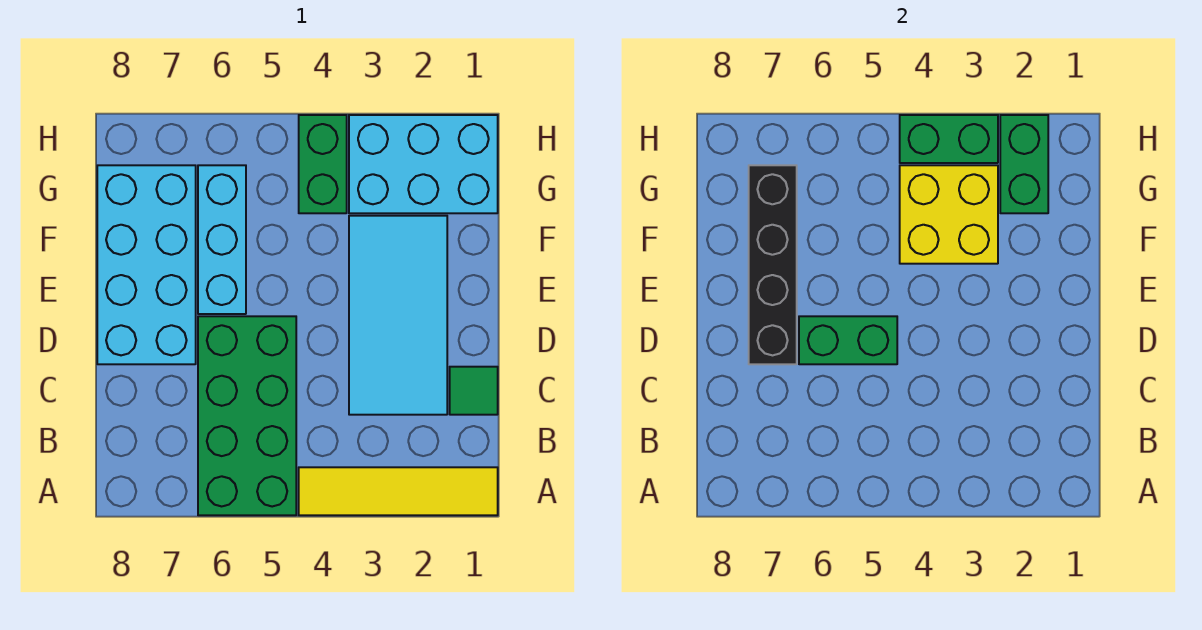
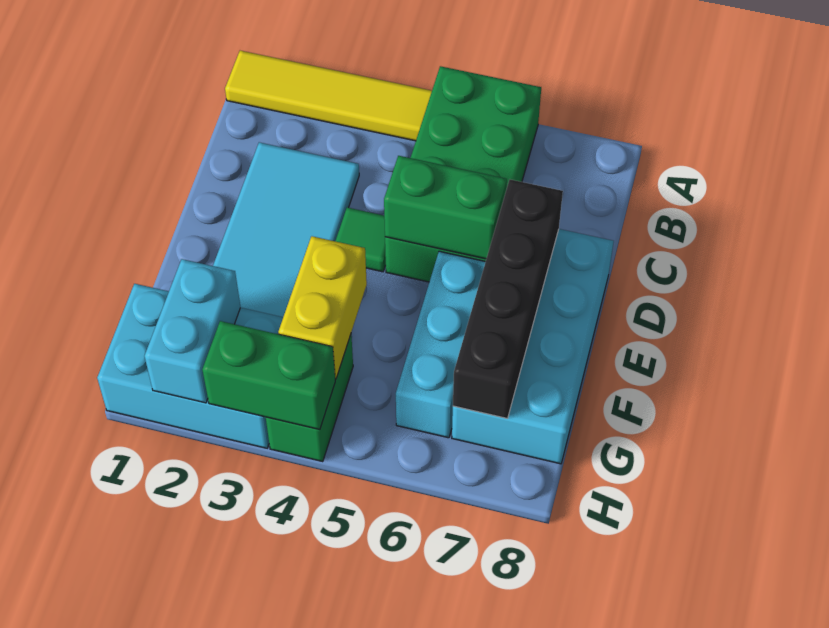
green tile C1 level 1 -> green tile D4 level 1
yellow brick F3:G4 level 2 -> yellow brick F4:G4 level 2
green brick G2:H2 level 2 -> cyan brick G2:H2 level 2

